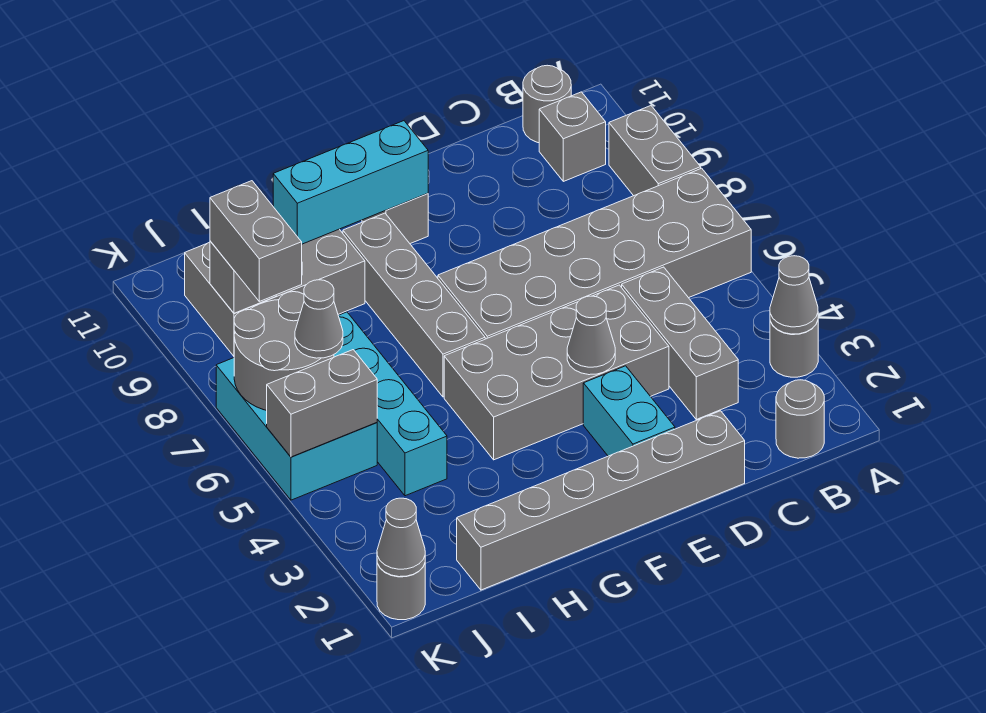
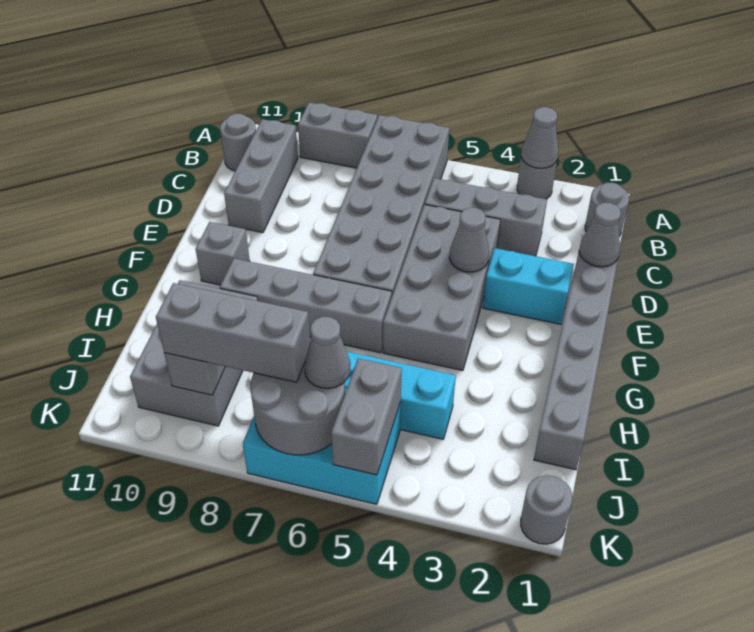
grey brick B10 level 1 -> grey brick B10:D10 level 1
cyan brick F10:H10 level 2 -> none
grey brick J8:J9 level 3 -> grey brick J7:J9 level 3
grey cone K1 level 2 -> grey cone D1 level 2

